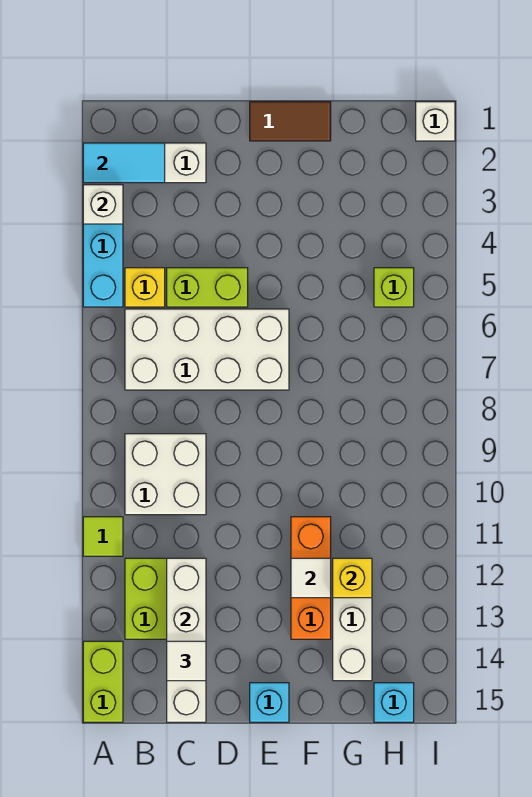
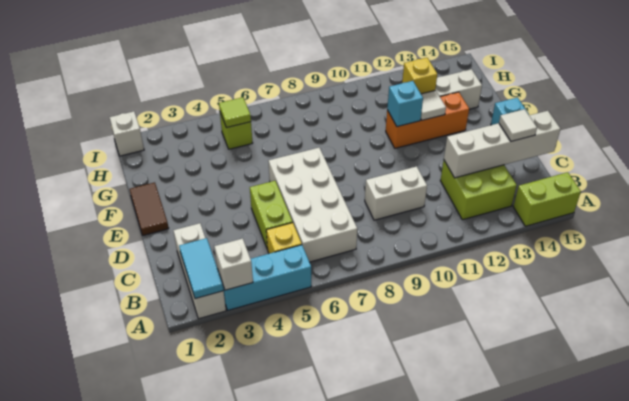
lime tile A11 level 1 -> lime tile H5 level 2
white brick B9:C10 level 1 -> white brick C9:C10 level 1
cyan brick H15 level 1 -> cyan brick F11 level 2

